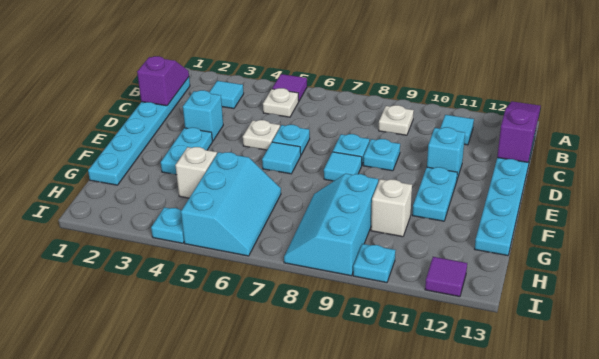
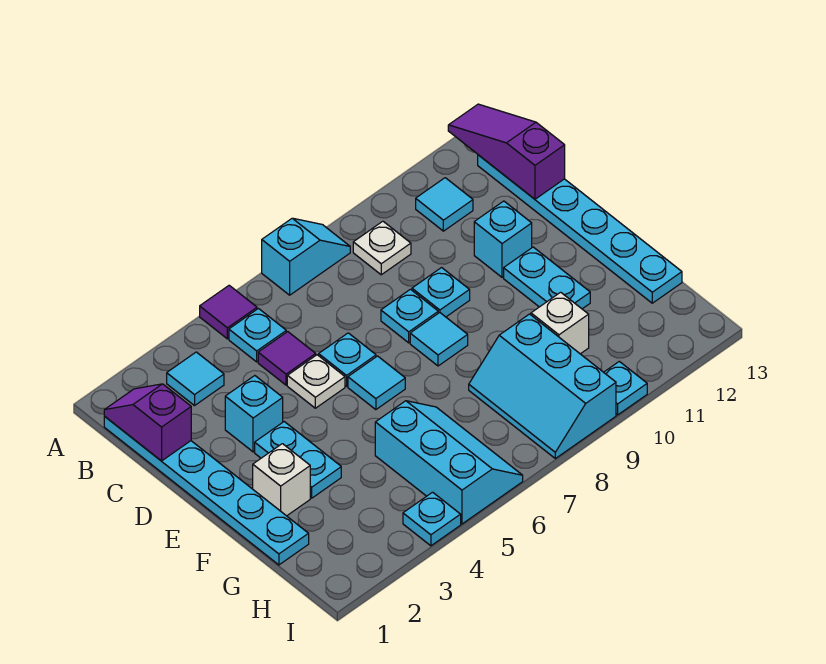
none -> cyan slope A7:A8 level 1 top 7
white plate B5 level 1 -> cyan plate B5 level 1
white brick G4 level 1 -> white brick F2 level 1
purple tile I12 level 1 -> purple tile C5 level 1

